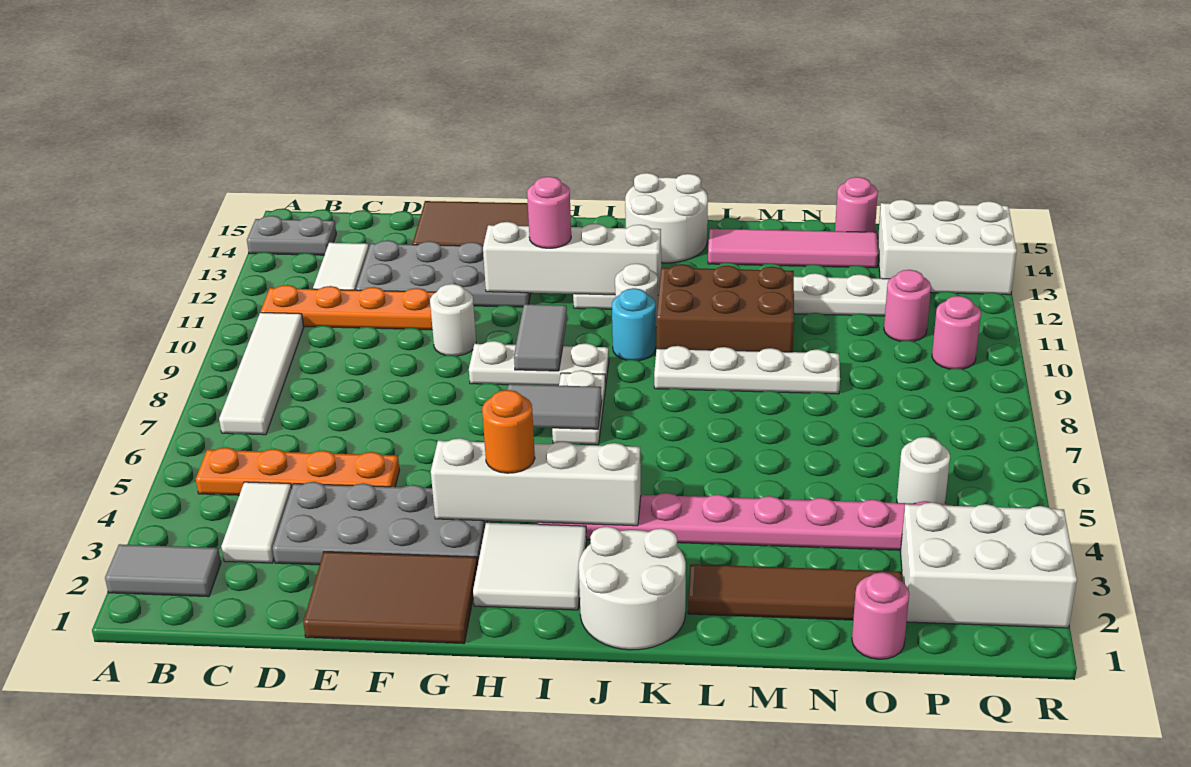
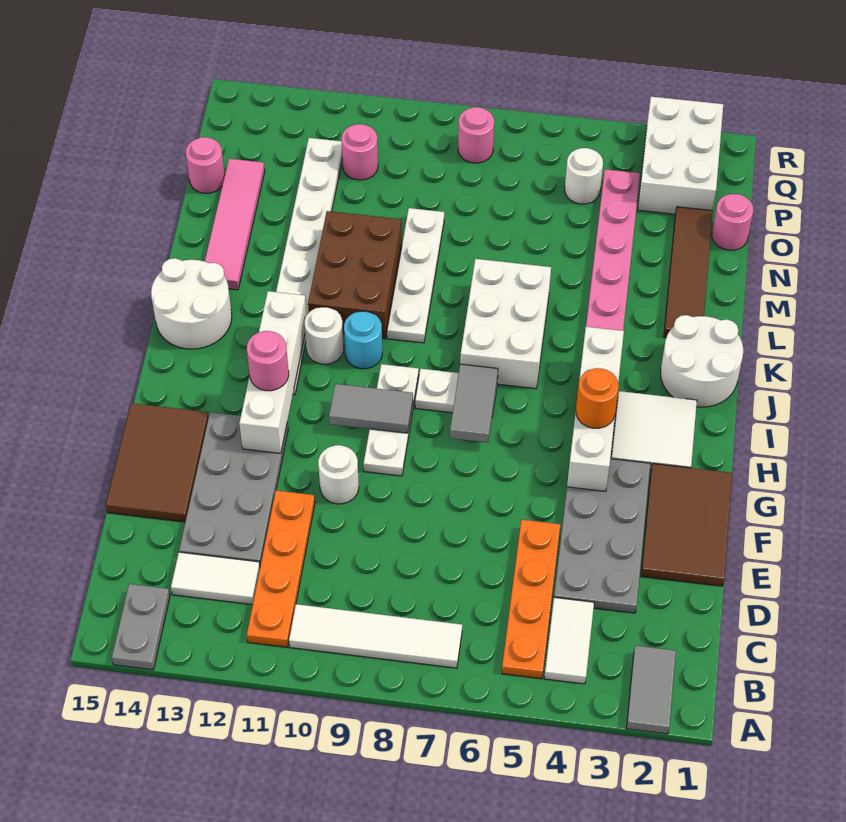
white tile C3:C4 level 1 -> white tile B4:C4 level 1
white brick P13:R14 level 1 -> white brick J6:L7 level 1
pink round brick Q10 level 1 -> pink round brick Q8 level 1

